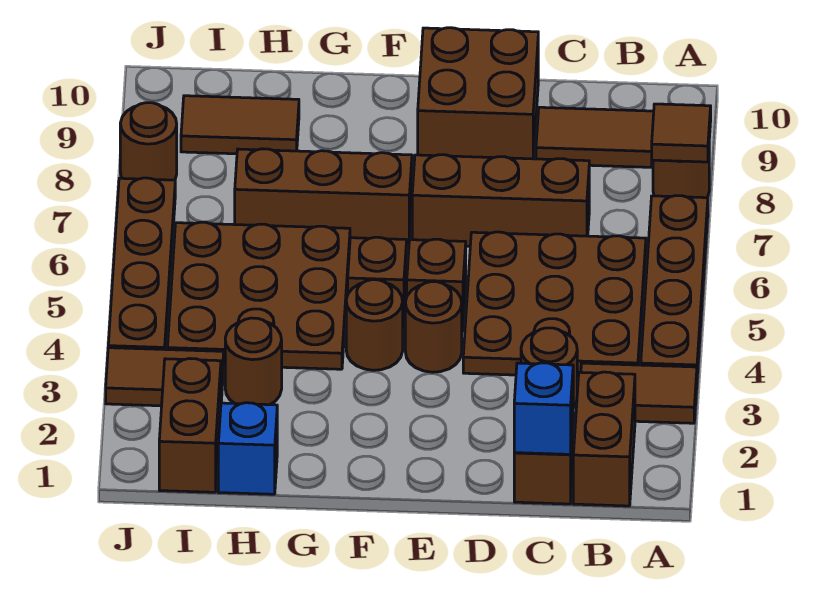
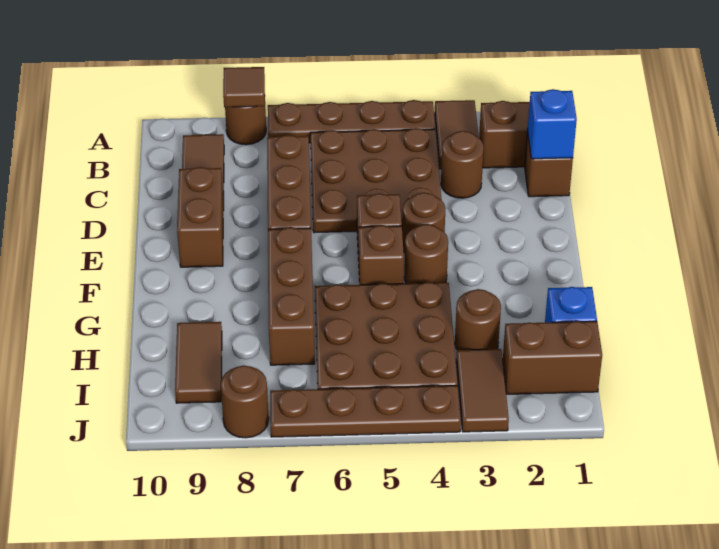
brown brick D9:E10 level 1 -> brown brick D9:E9 level 1

